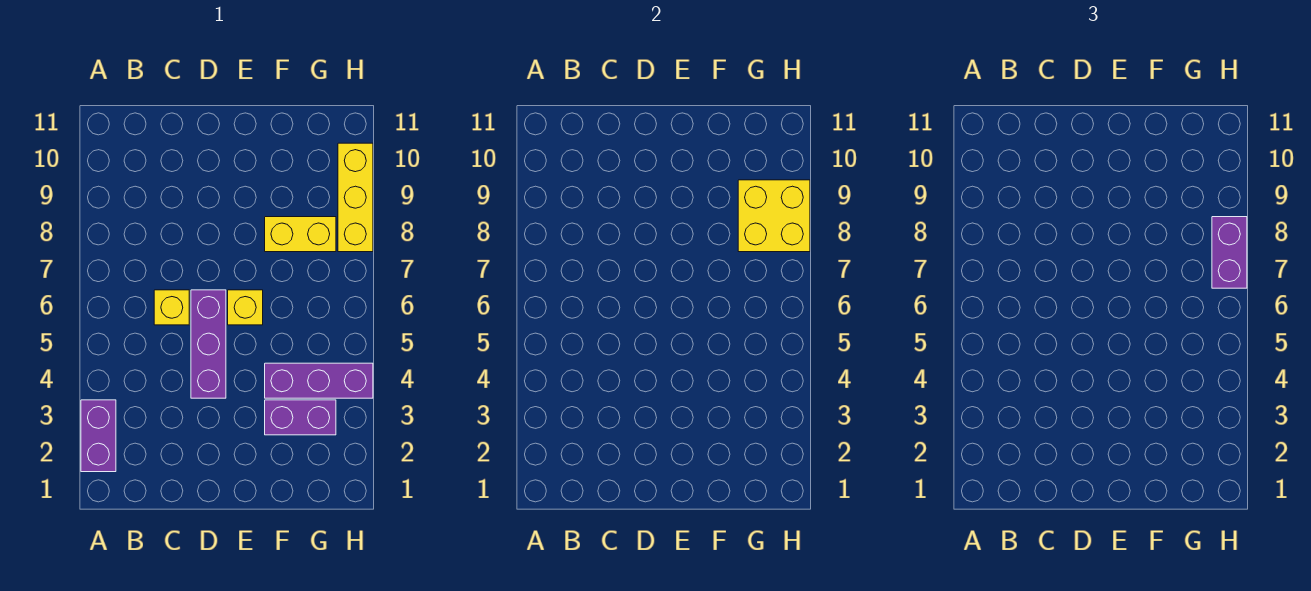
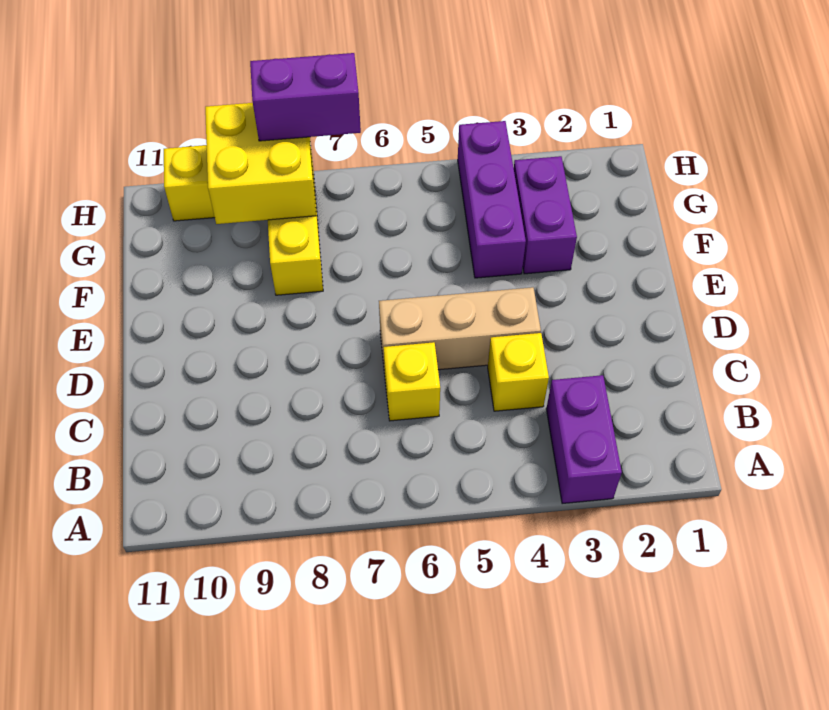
purple brick A2:A3 level 1 -> purple brick A3:B3 level 1
purple brick D4:D6 level 1 -> tan brick D4:D6 level 1
yellow brick E6 level 1 -> yellow brick C4 level 1

